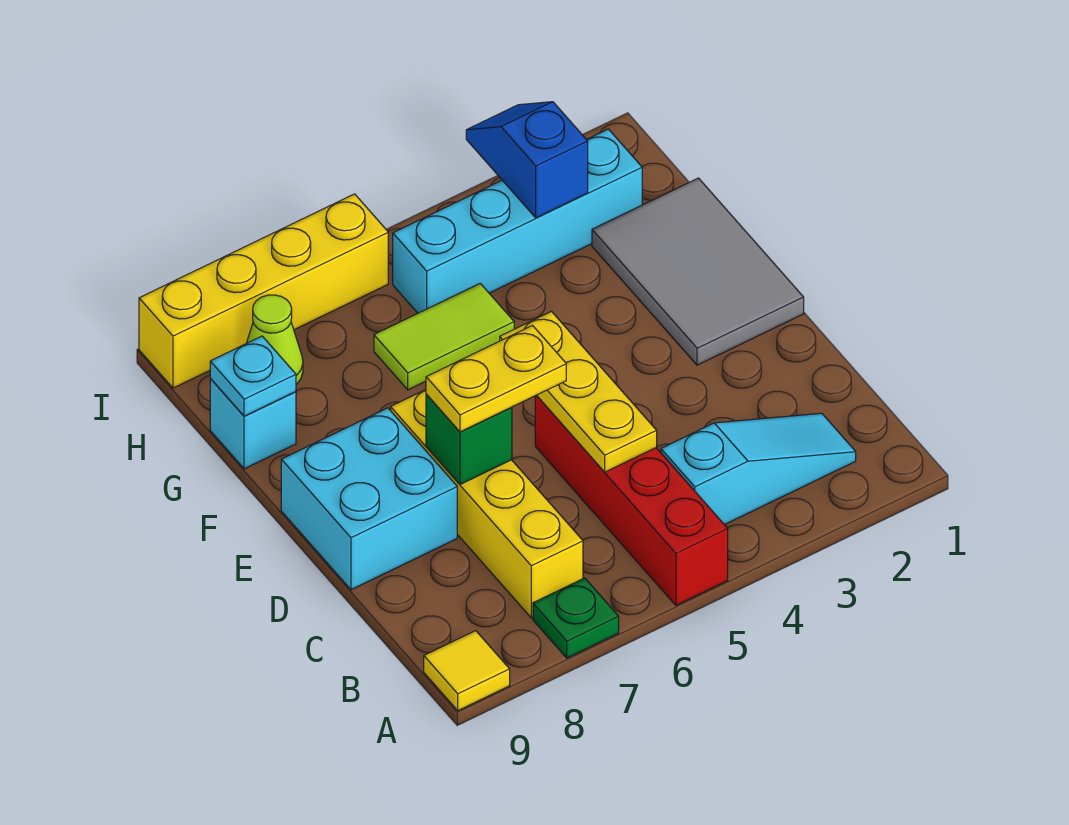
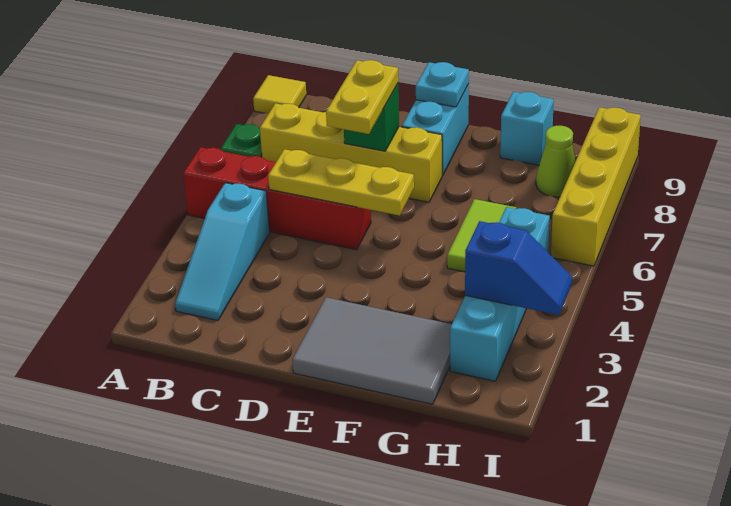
cyan brick D8:E9 level 1 -> cyan brick E8:E9 level 1
cyan plate G9 level 2 -> cyan plate E9 level 2

